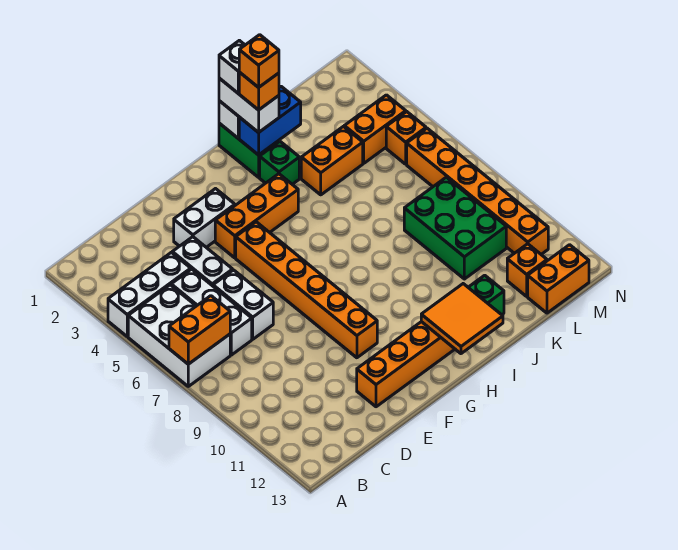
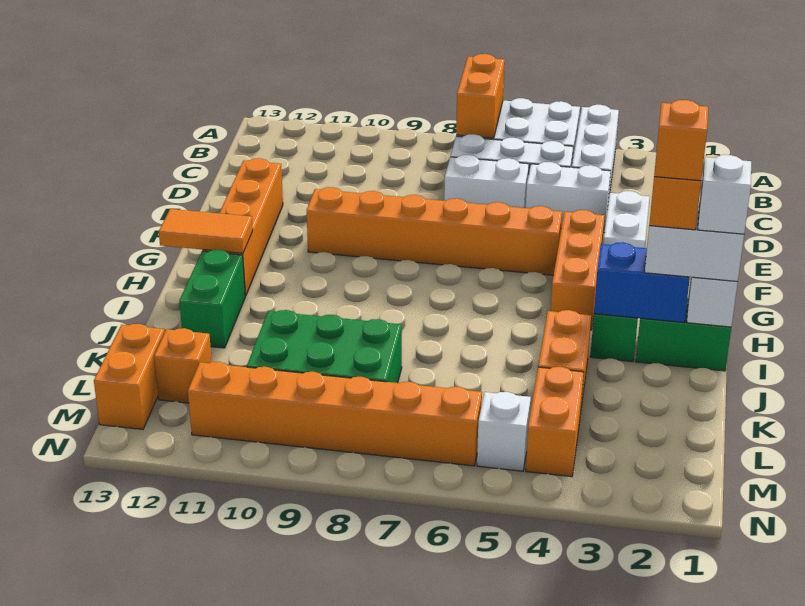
orange tile H12:I13 level 2 -> orange tile H12:H13 level 2
blue brick I2:J2 level 2 -> blue brick I2:I3 level 2
orange brick M5 level 1 -> white brick M5 level 1

